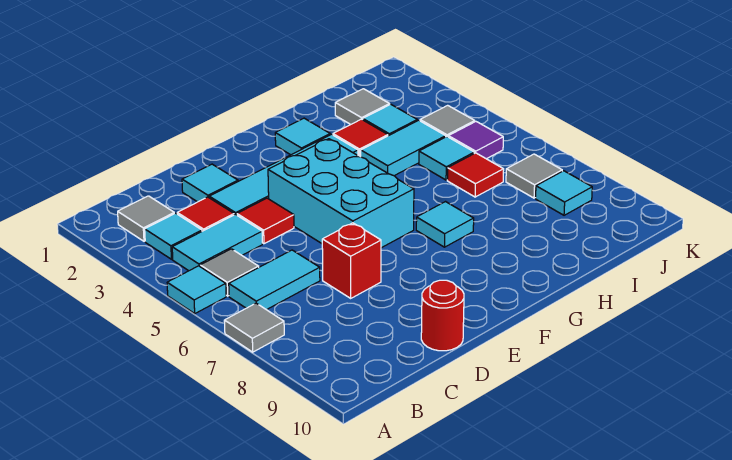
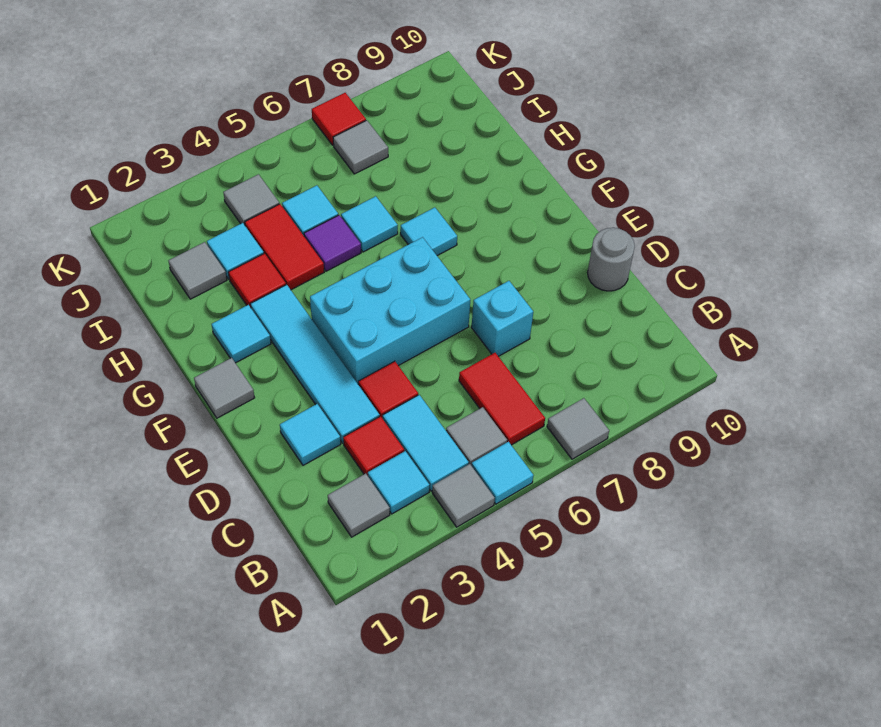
none -> grey tile A4 level 1
cyan tile B6:C6 level 1 -> red tile B6:C6 level 1
red brick D7 level 1 -> cyan brick D7 level 1
red round brick D10 level 1 -> grey round brick D10 level 1
none -> grey tile F1 level 1
cyan tile H4:I4 level 1 -> red tile H4:I4 level 1
red tile I6 level 1 -> red tile K7 level 1
purple tile J5 level 1 -> purple tile H5 level 1
cyan tile J8 level 1 -> cyan tile H6 level 1

